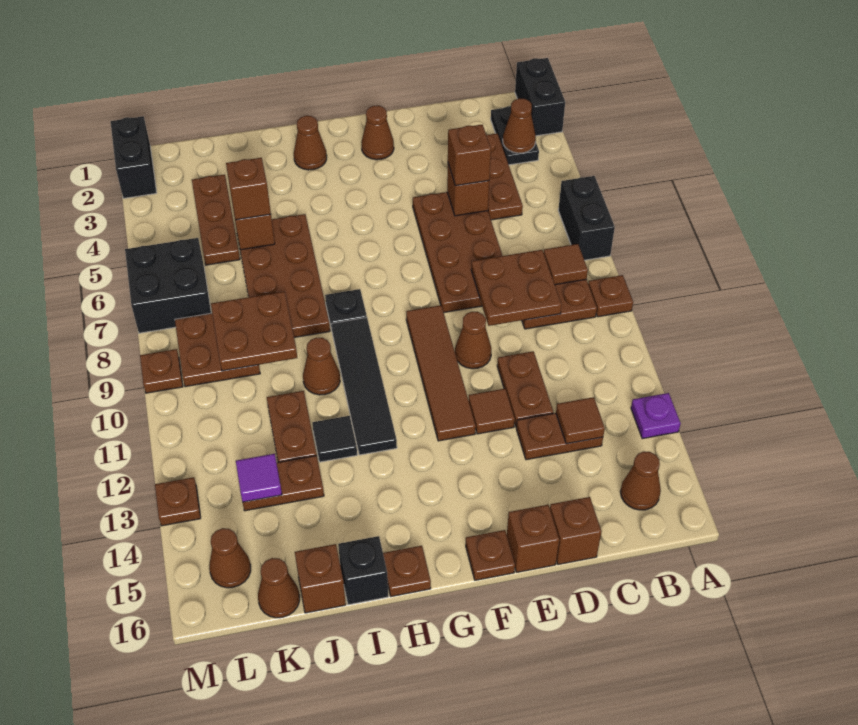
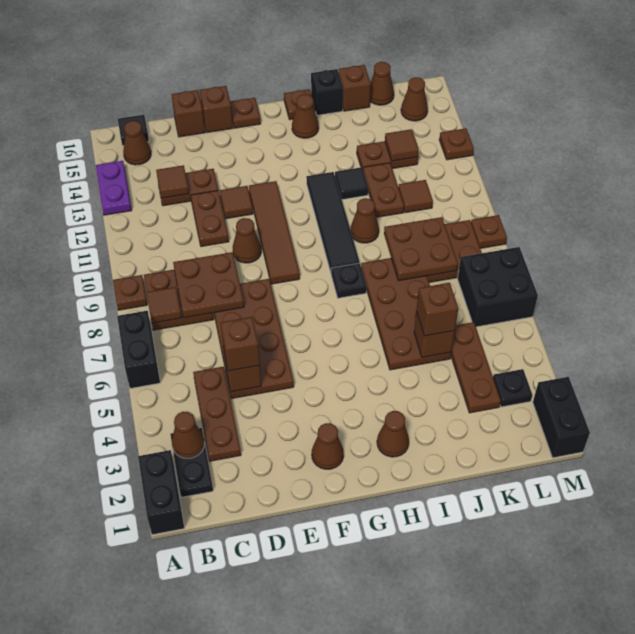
purple plate A13 level 1 -> purple plate A13:A14 level 1
none -> black tile B16 level 1
none -> brown cone H15 level 1
none -> brown tile K11 level 1
purple tile K13 level 2 -> brown tile K13 level 2
none -> black plate L3 level 1

